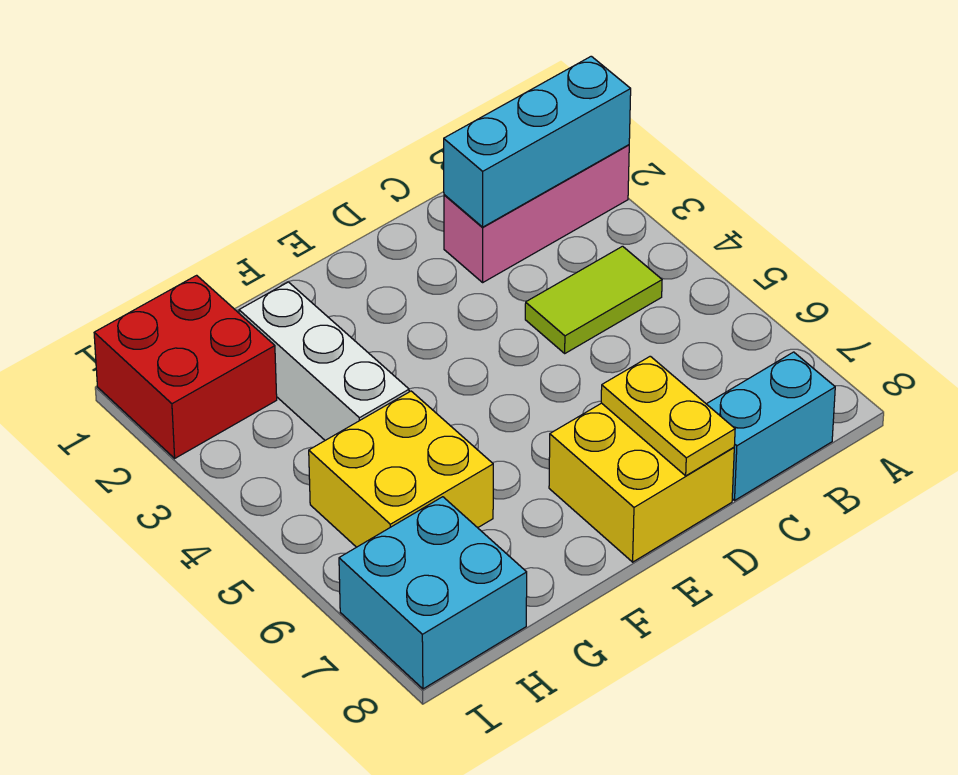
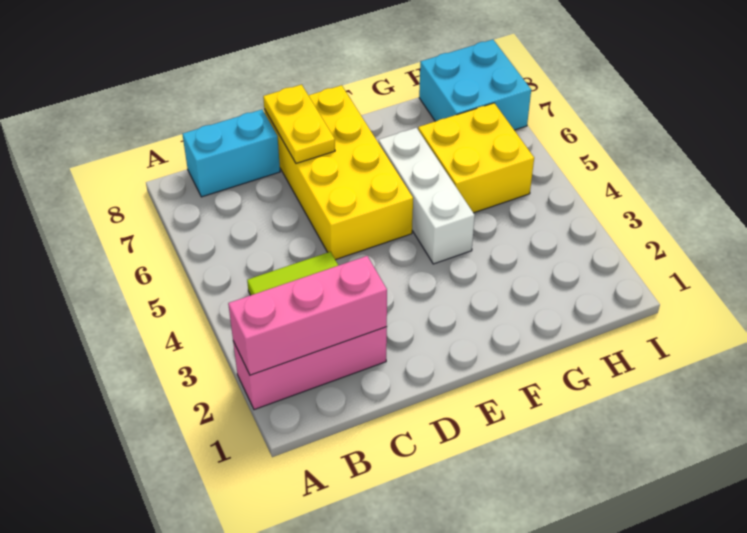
cyan brick A2:C2 level 2 -> pink brick A2:C2 level 2
yellow brick D7:E8 level 1 -> yellow brick D5:E8 level 1
white brick G2:G4 level 1 -> white brick F4:F6 level 1
red brick H1:I2 level 1 -> none

